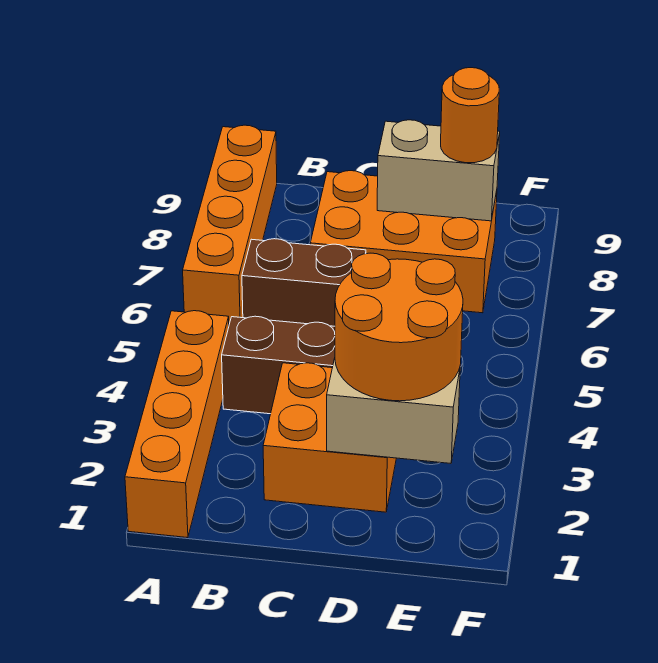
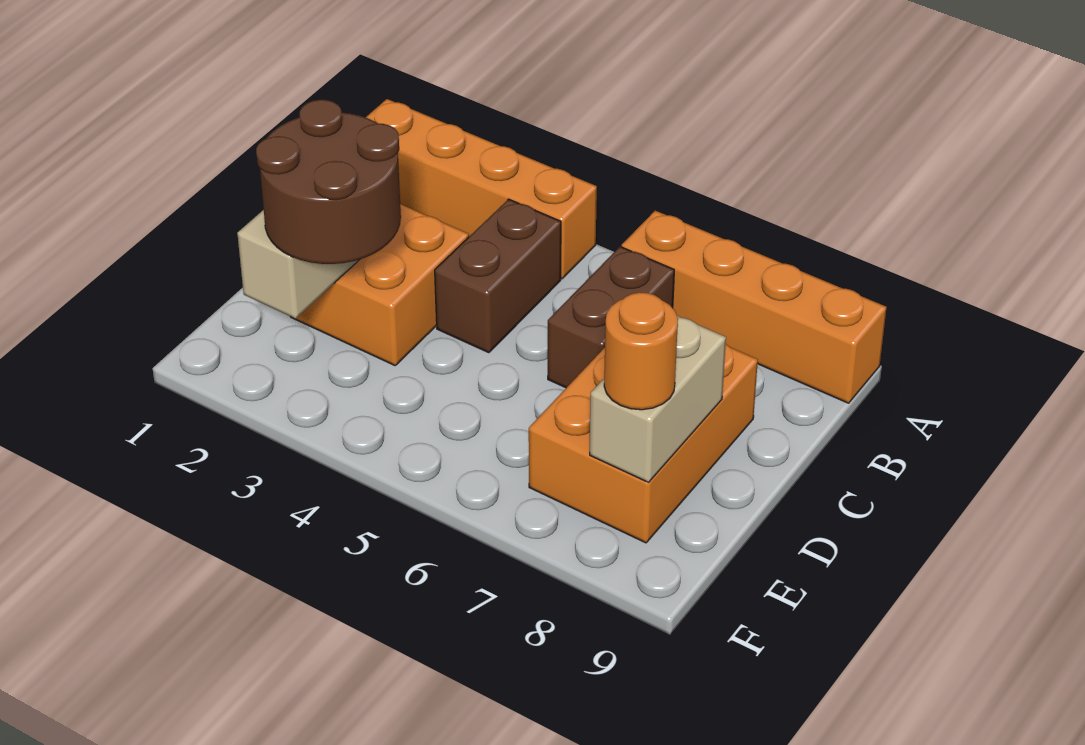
orange round brick D2:E3 level 3 -> brown round brick D2:E3 level 3

